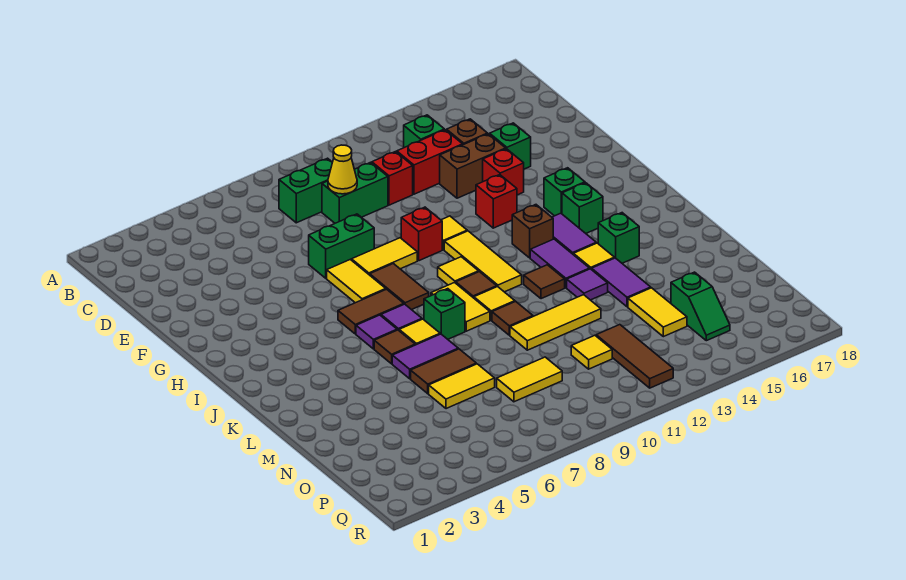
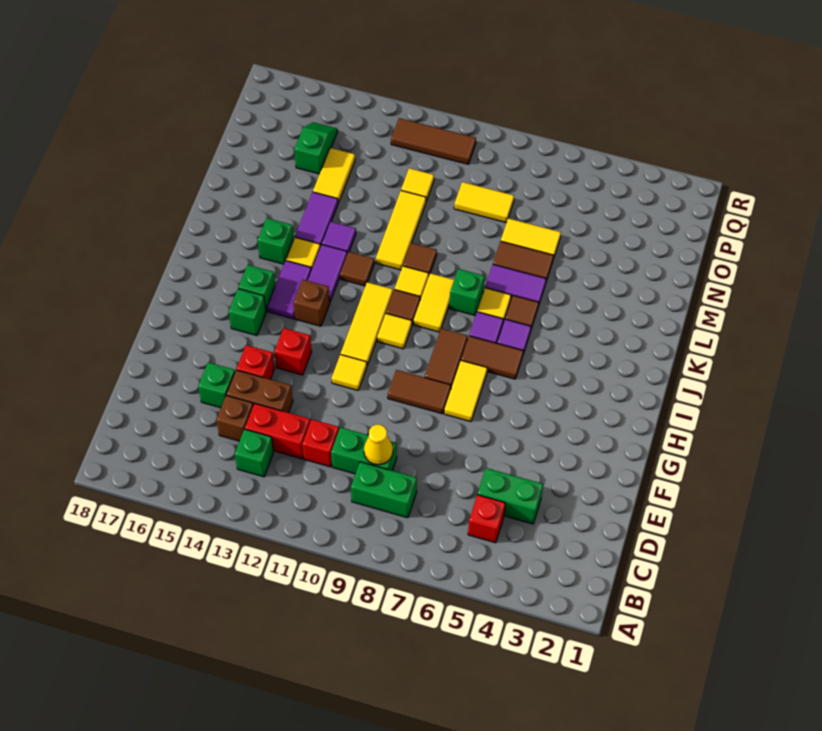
green brick F7:F8 level 1 -> green brick D4:D5 level 1
yellow tile G8:G9 level 1 -> brown tile G8:G9 level 1
red brick G10 level 1 -> red brick C5 level 1
yellow tile M10:M12 level 1 -> yellow tile L11:N11 level 1
brown tile O12:Q12 level 1 -> brown tile Q10:Q12 level 1

